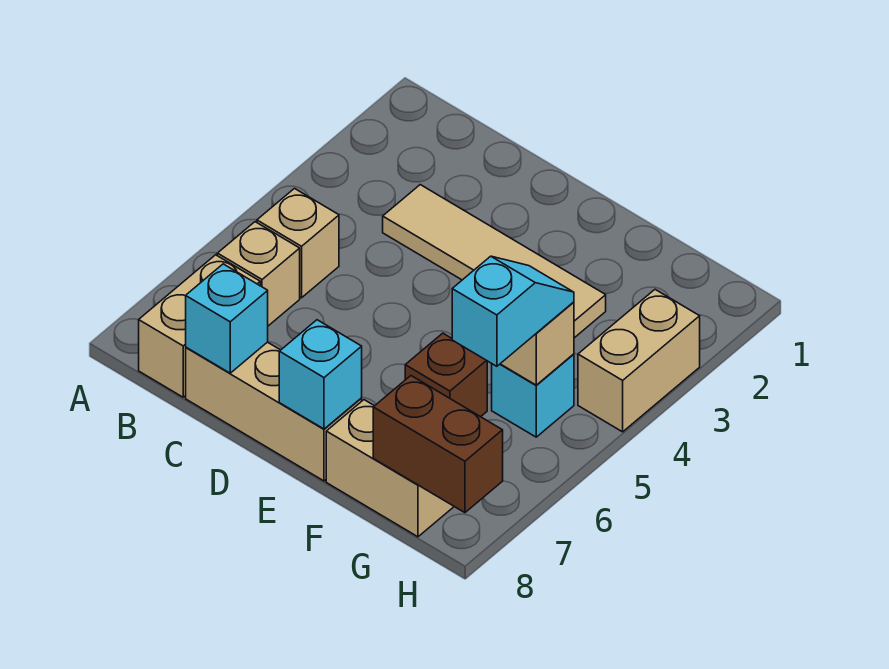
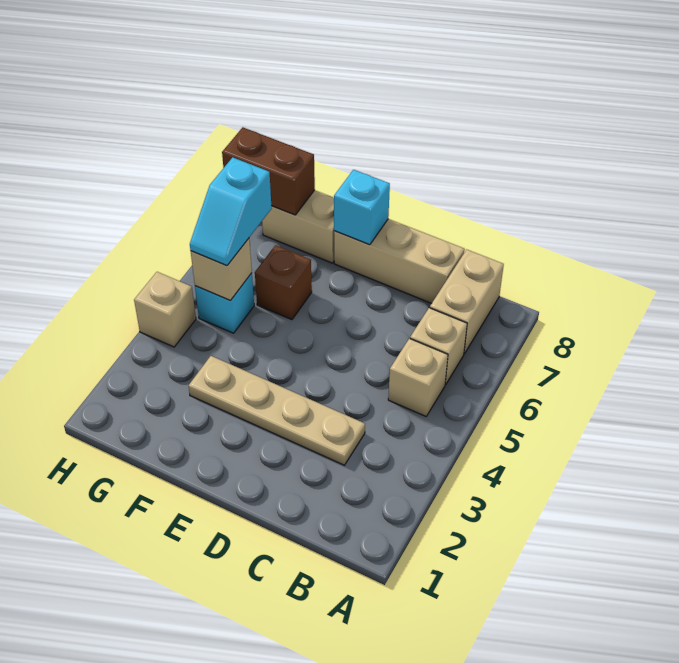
tan tile C3:F3 level 1 -> tan plate C3:F3 level 1
cyan brick C8 level 2 -> none
tan brick H3:H4 level 1 -> tan brick H4 level 1

